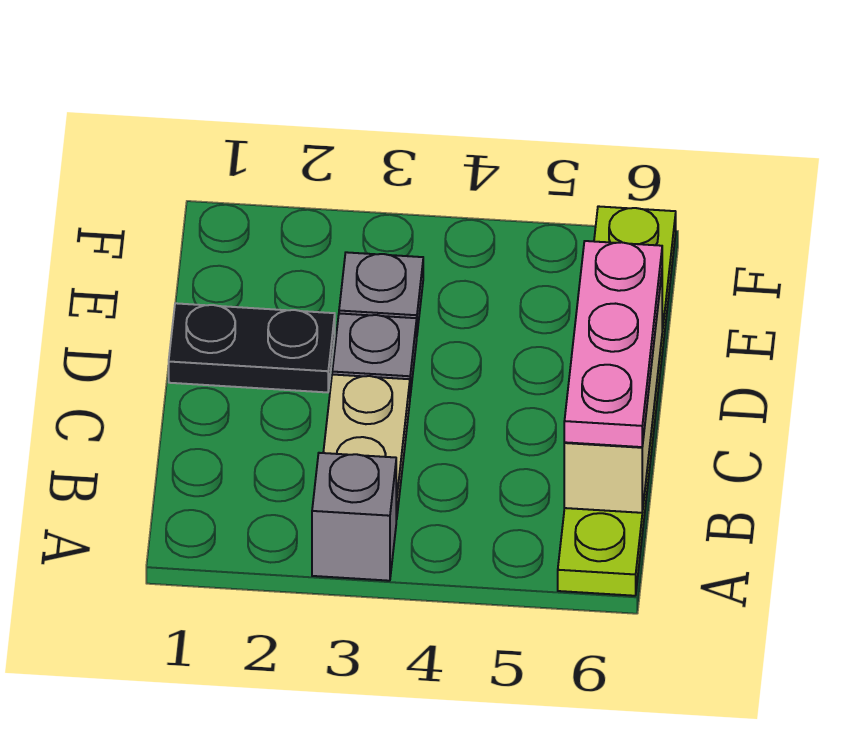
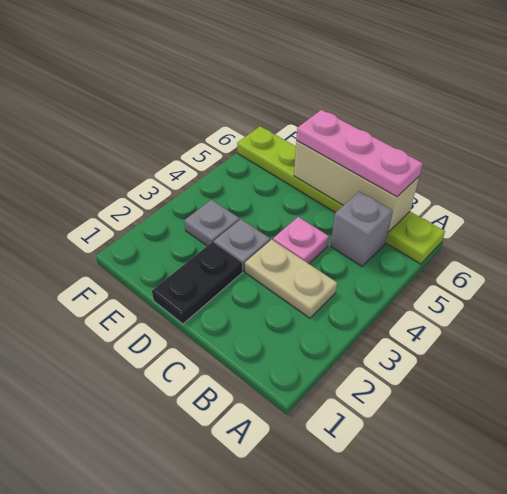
grey brick A3 level 1 -> grey brick B5 level 1
none -> pink plate C4 level 1

